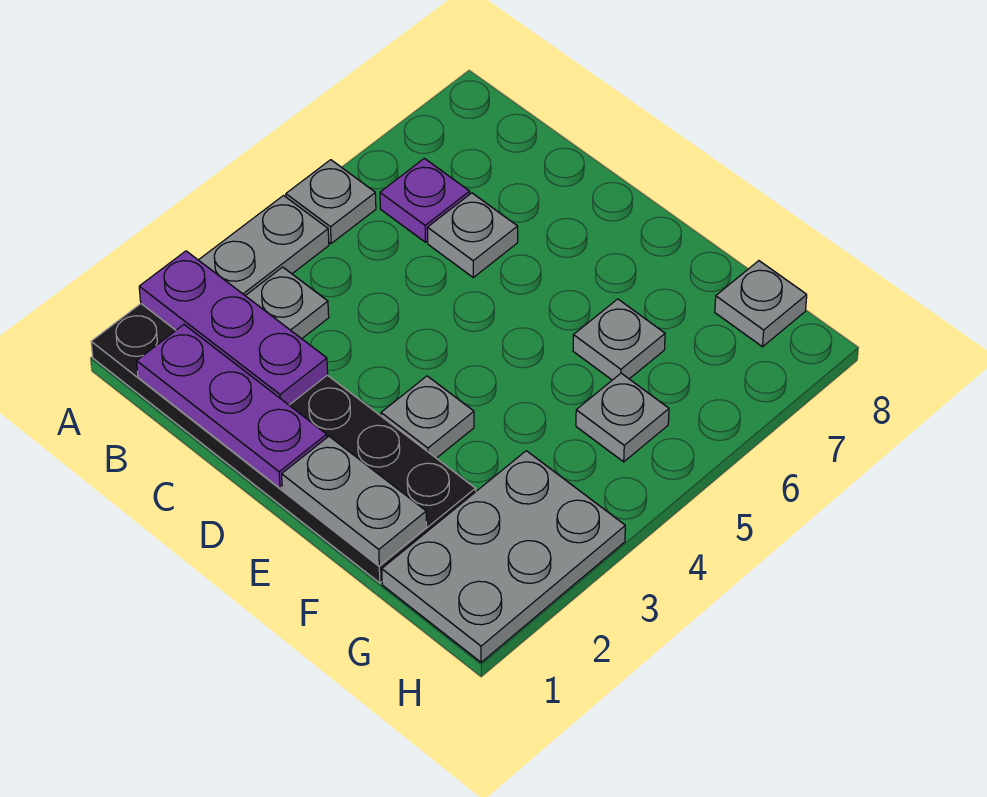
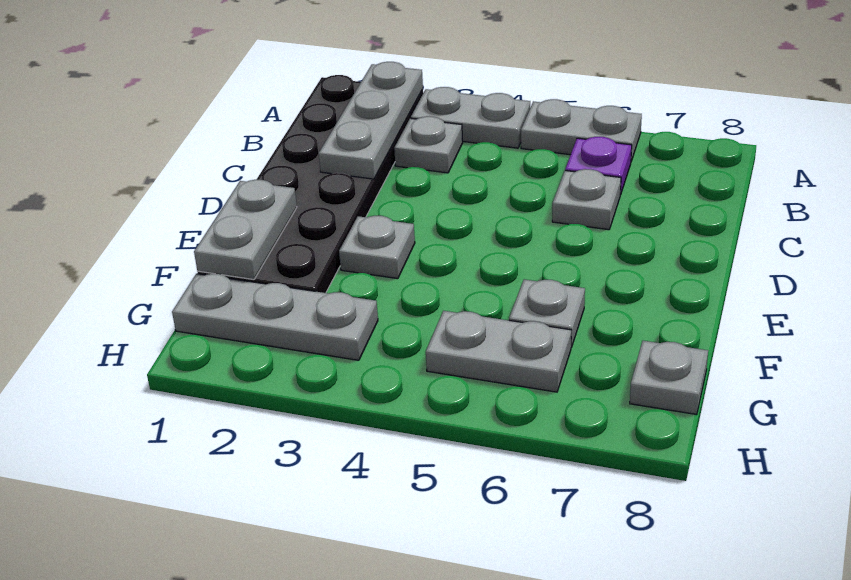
purple plate A2:C2 level 2 -> grey plate A2:C2 level 2
grey plate A5 level 1 -> grey plate A5:A6 level 1
purple plate B1:D1 level 2 -> none
grey plate G1:H3 level 1 -> grey plate G1:G3 level 1
grey plate G5 level 1 -> grey plate G5:G6 level 1

